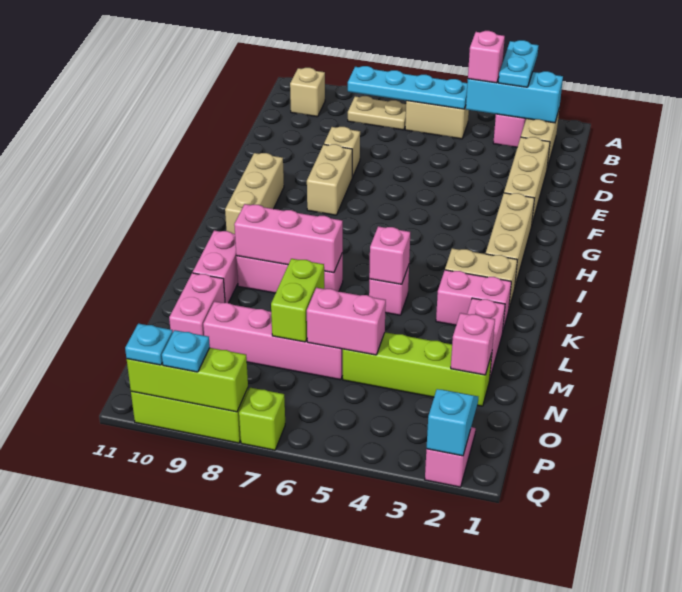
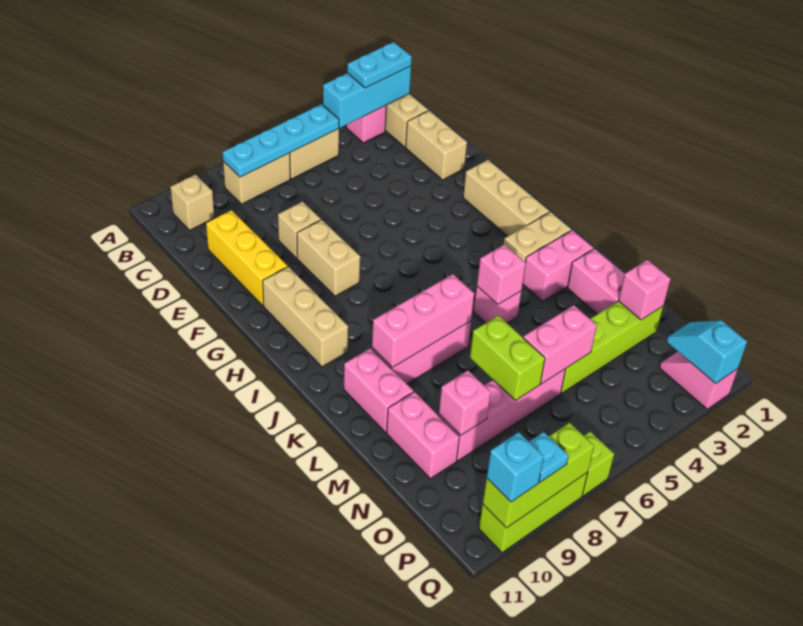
cyan plate A3:B3 level 3 -> cyan plate B2:B3 level 3
pink brick B4 level 3 -> pink brick N9 level 2
tan plate B7:B8 level 1 -> tan brick B7:B8 level 1
tan brick D2:F2 level 1 -> tan brick D2:E2 level 1
none -> yellow brick D10:F10 level 1
cyan plate Q10 level 3 -> cyan brick Q10 level 3

